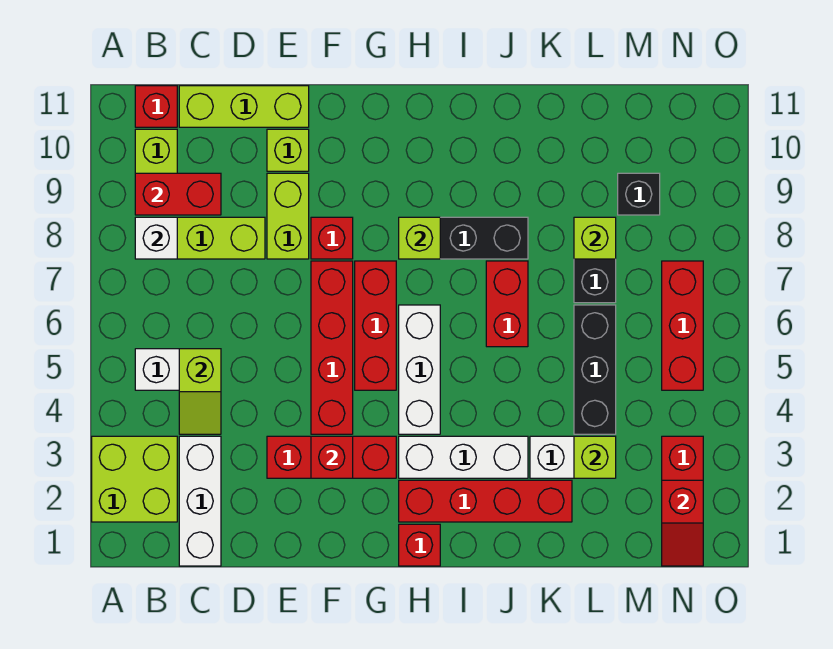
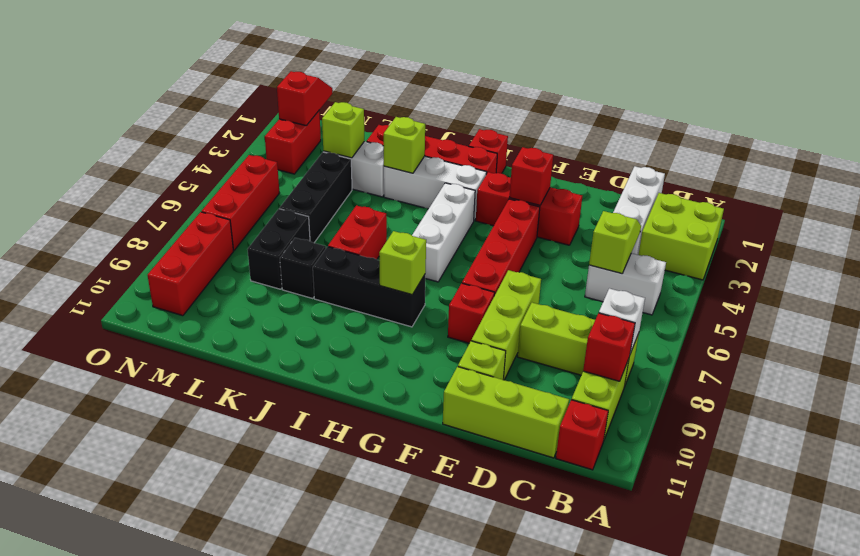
red brick B9:C9 level 2 -> red brick B9 level 2
lime brick E8:E9 level 1 -> lime brick E7:E9 level 1
red brick G5:G7 level 1 -> red brick N8:N10 level 1
lime brick L8 level 2 -> lime brick J3 level 2
black brick M9 level 1 -> black brick K8 level 1

